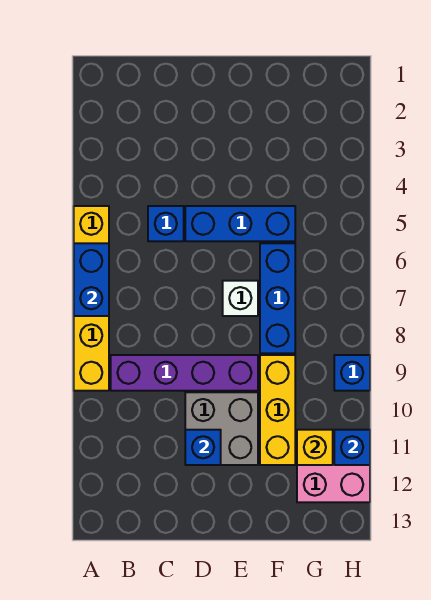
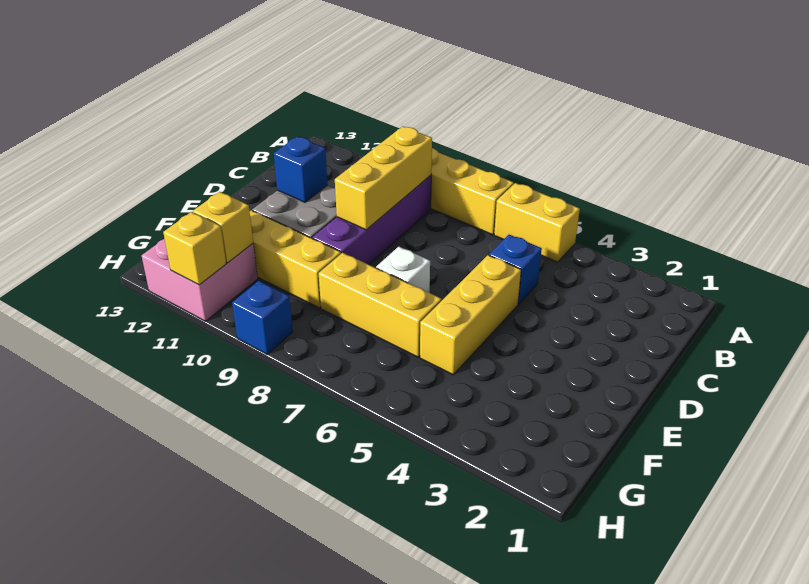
blue brick A6:A7 level 2 -> none
none -> yellow brick B9:D9 level 2
blue brick D5:F5 level 1 -> yellow brick D5:F5 level 1
blue brick F6:F8 level 1 -> yellow brick F6:F8 level 1
blue brick H11 level 2 -> yellow brick H11 level 2

